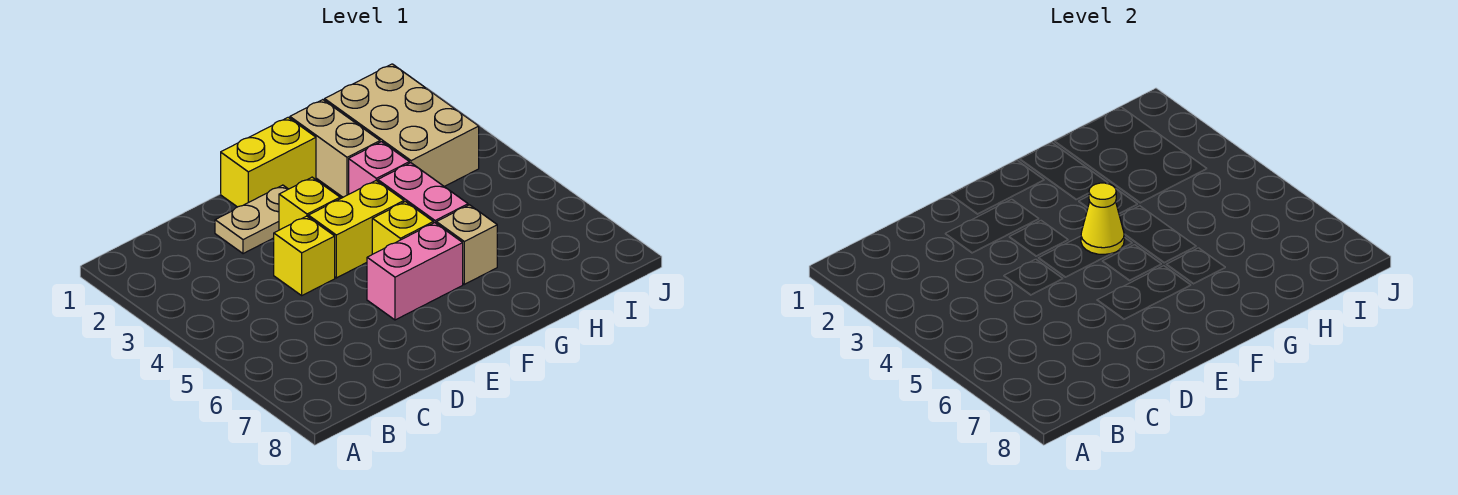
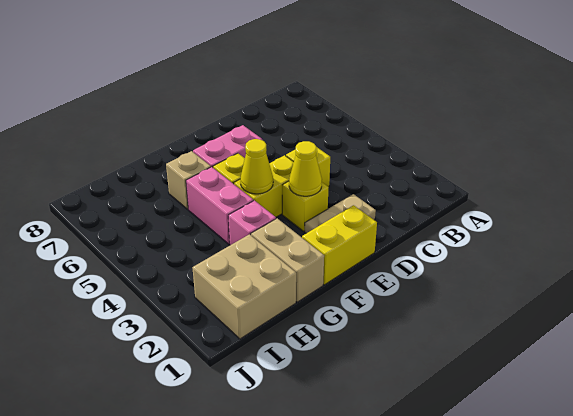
none -> yellow cone E3 level 2
tan brick H1:I3 level 1 -> tan brick H1:I2 level 1

